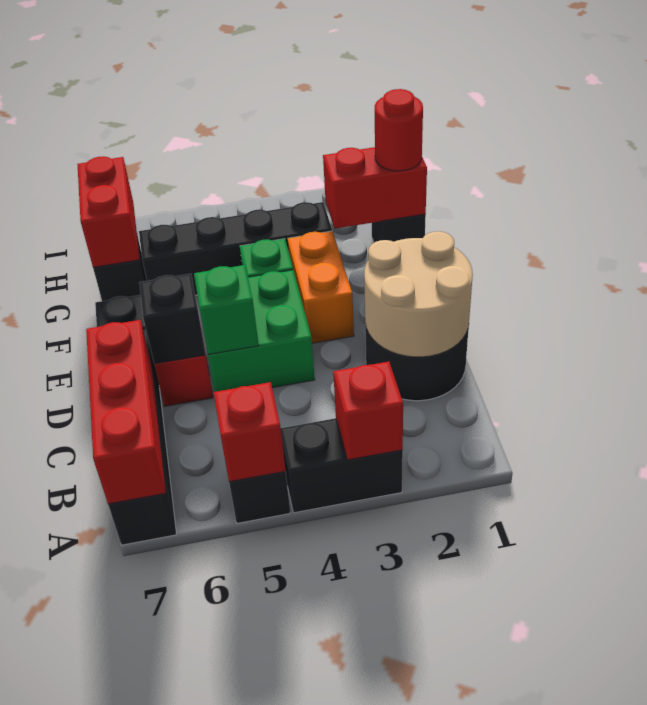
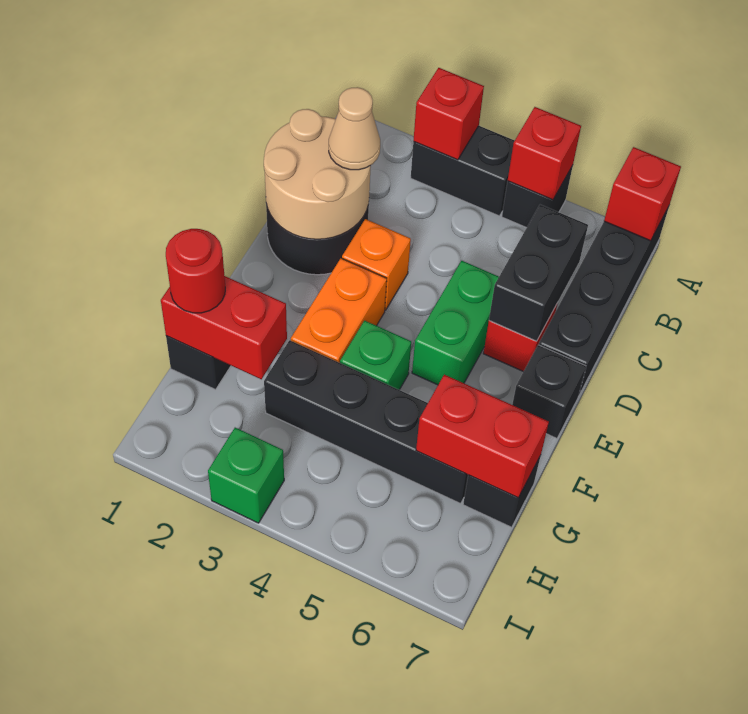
red brick A7:C7 level 2 -> red brick A7 level 2
none -> tan cone C2 level 3
none -> orange brick D3 level 1
green brick D4:E5 level 1 -> green brick D5:E5 level 1
green brick D5 level 2 -> green brick I3 level 1
black brick D6 level 2 -> black brick C6:D6 level 2
red brick G7:H7 level 2 -> red brick G6:G7 level 2

